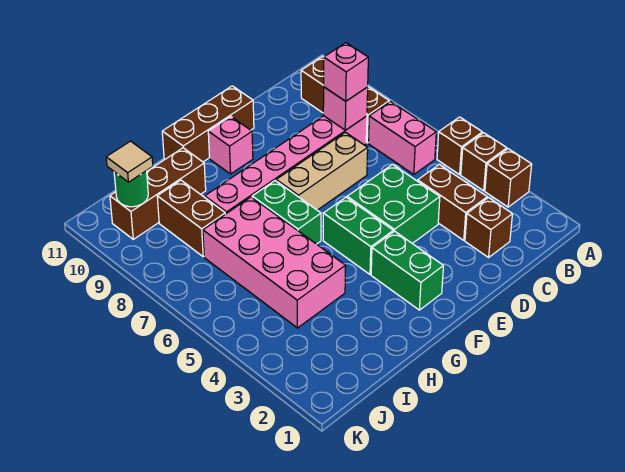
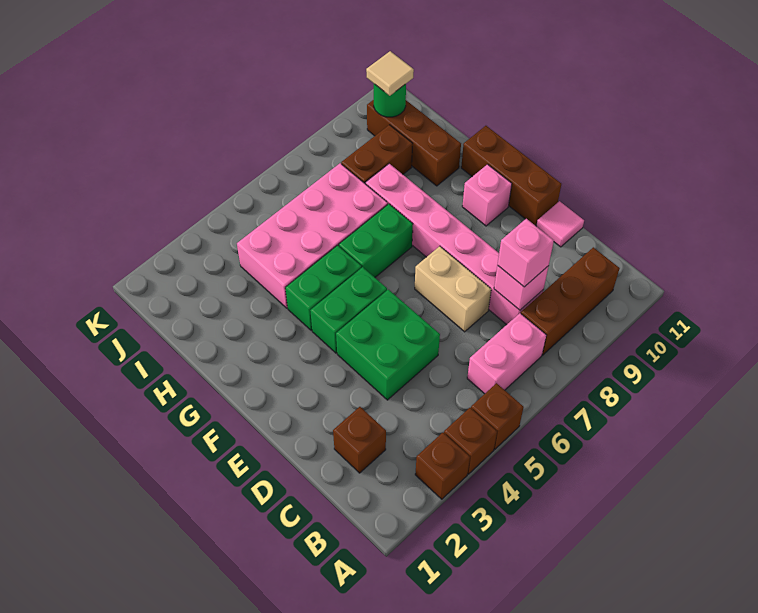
brown brick C3:C4 level 1 -> none
tan brick D7:F7 level 1 -> tan brick D7:E7 level 1
none -> pink tile D11 level 1
green brick F2:F3 level 1 -> green brick G4:G5 level 1

